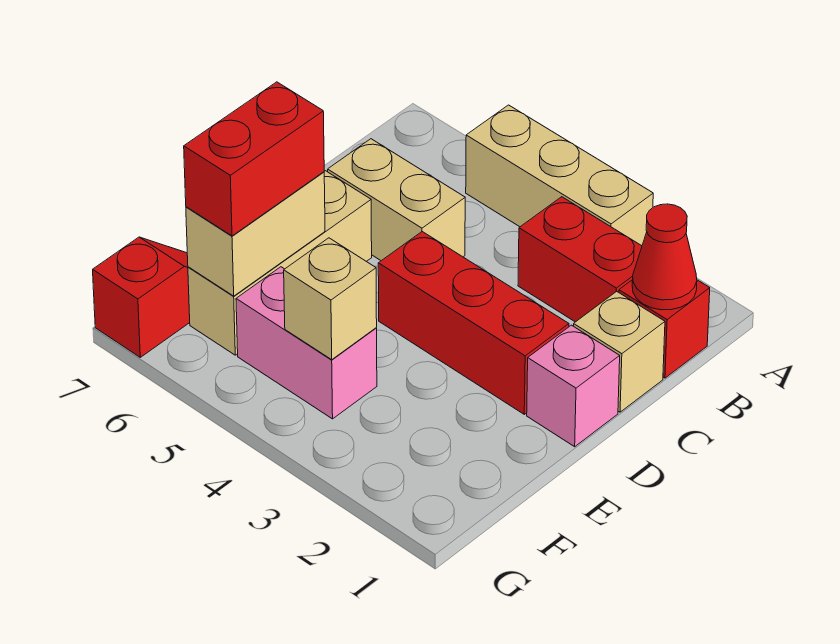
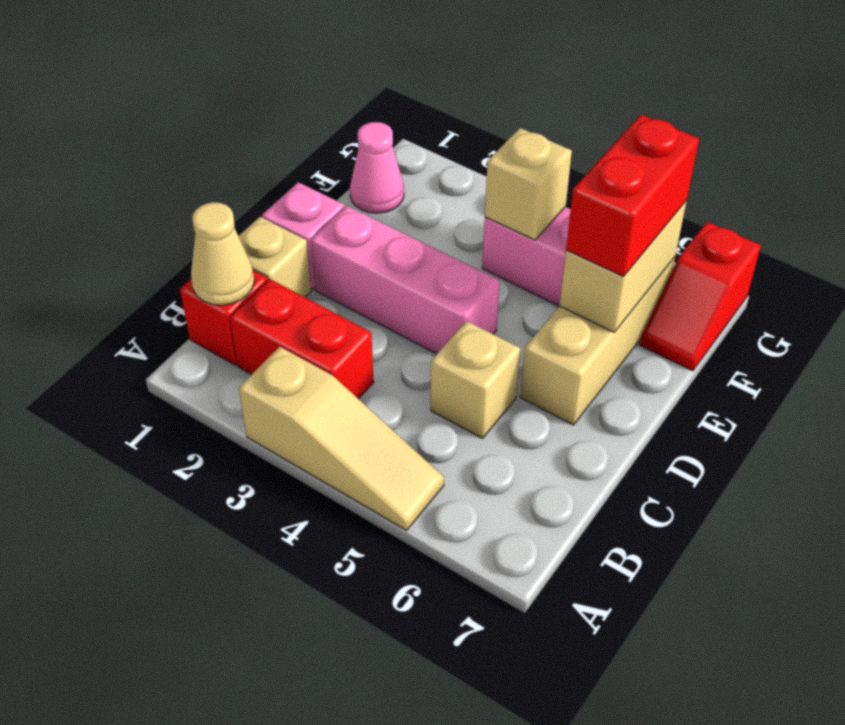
tan brick A3:A5 level 1 -> tan slope A3:A5 level 1 top 3
red cone B1 level 2 -> tan cone B1 level 2
tan brick C5:C6 level 1 -> tan brick C5 level 1
red brick D2:D4 level 1 -> pink brick D2:D4 level 1
none -> pink cone F1 level 1

